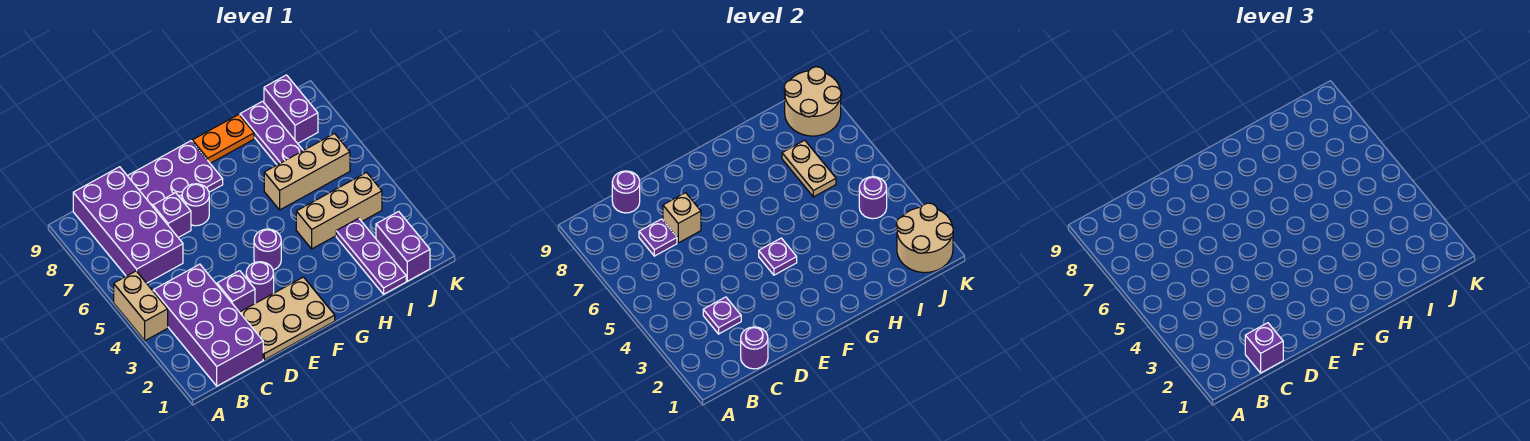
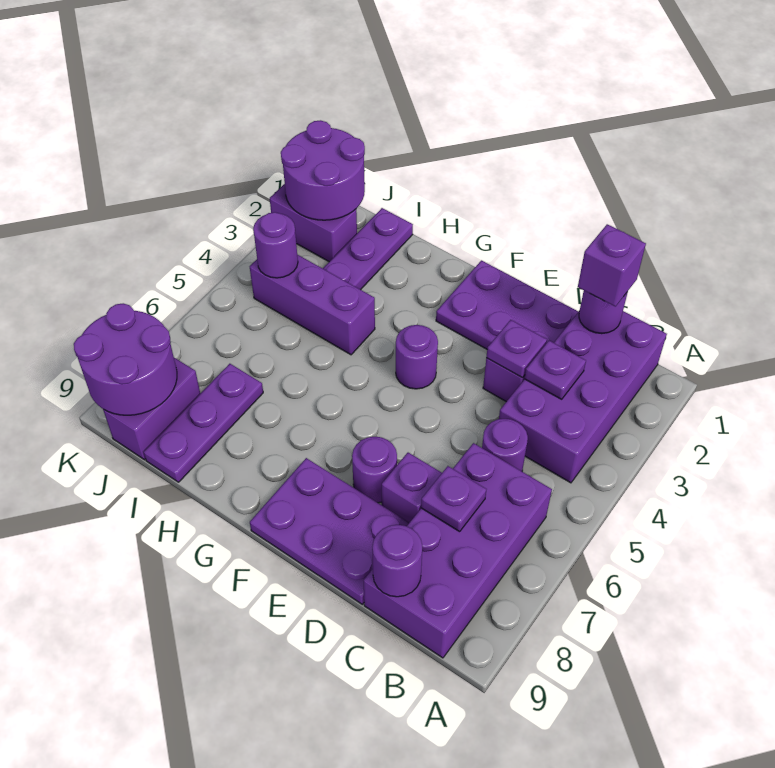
tan brick A4:A5 level 1 -> none
tan plate D1:F2 level 1 -> purple plate D1:F2 level 1
tan brick D7 level 2 -> none
purple round brick E3 level 1 -> purple round brick C5 level 1
purple plate F4 level 2 -> purple plate D3 level 2
orange plate G9:H9 level 1 -> none
tan brick H4:J4 level 1 -> purple brick H4:J4 level 1
tan brick H6:J6 level 1 -> none
tan plate I6:I7 level 2 -> none
purple brick J1:J2 level 1 -> purple brick J2:K2 level 1
tan round brick J1:K2 level 2 -> purple round brick J1:K2 level 2
tan round brick J8:K9 level 2 -> purple round brick J8:K9 level 2

